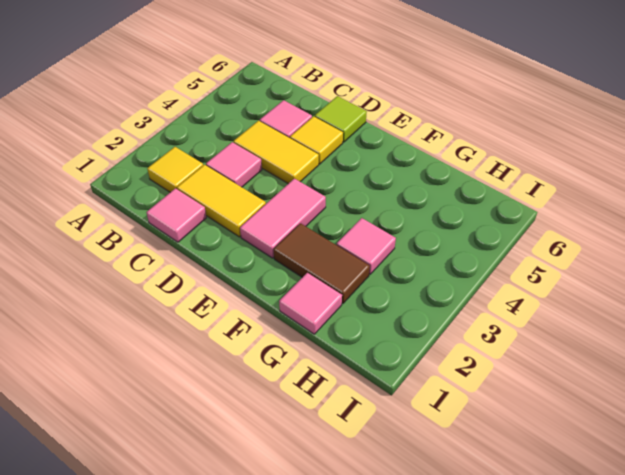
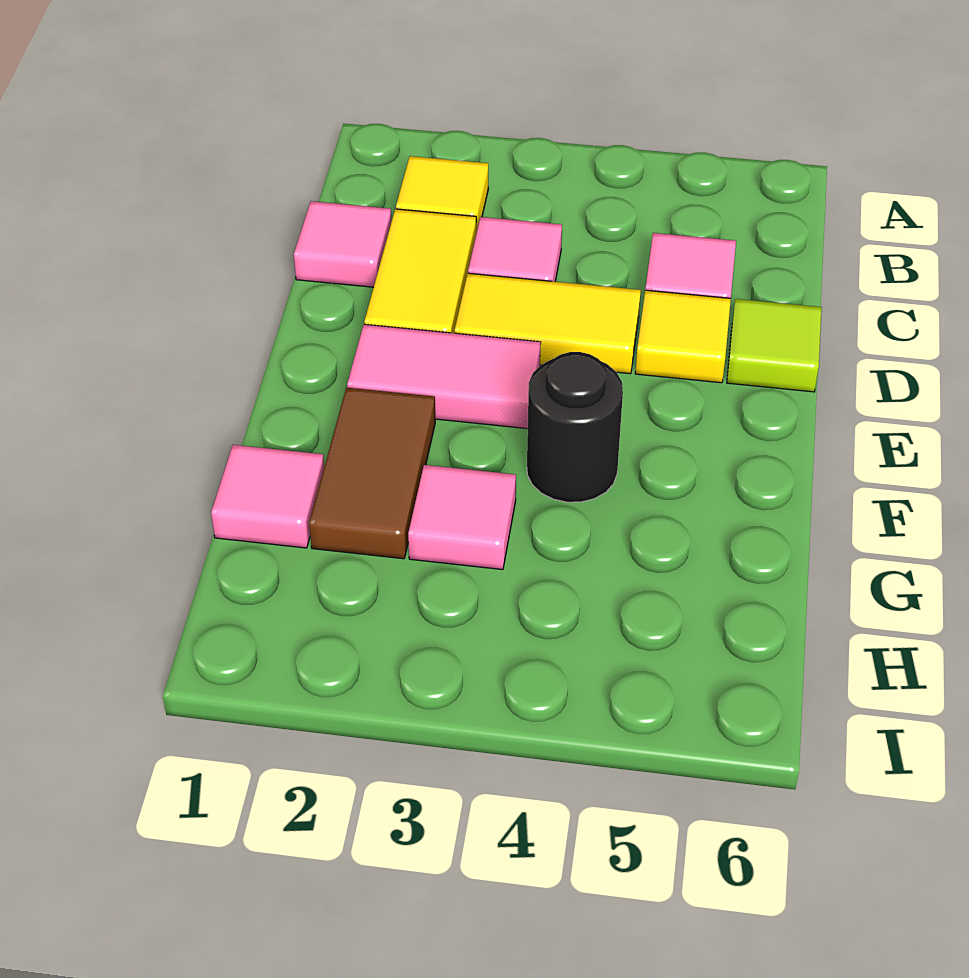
yellow tile C4:D4 level 1 -> yellow tile D3:D4 level 1
none -> black round brick F4 level 1

